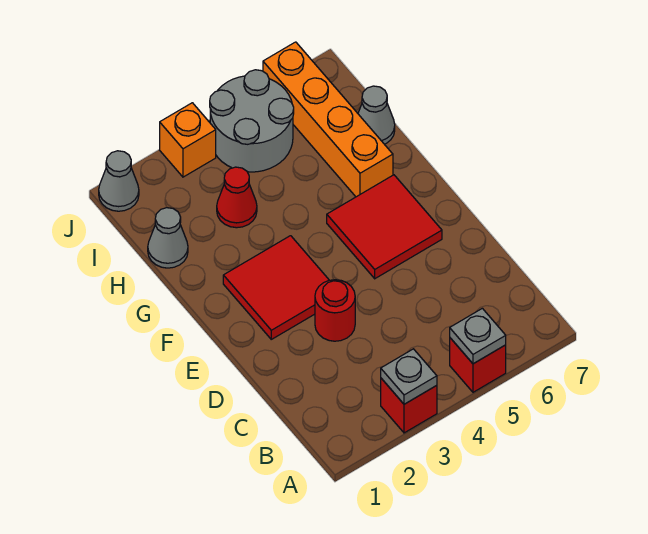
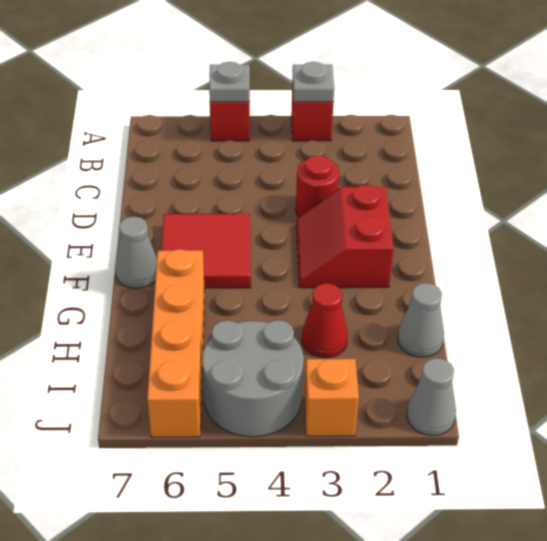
red tile E2:F3 level 1 -> red slope E2:F3 level 1 top 2
grey cone H7 level 1 -> grey cone F7 level 1

